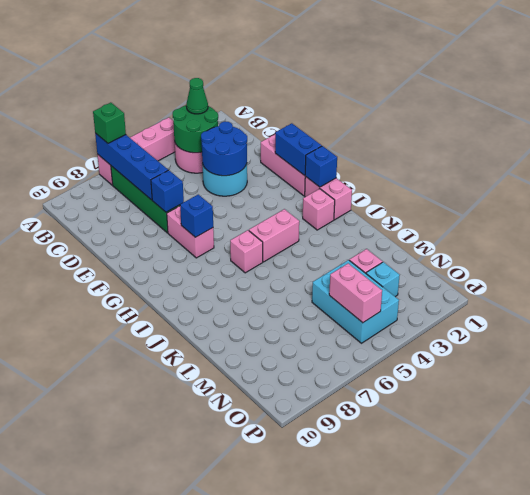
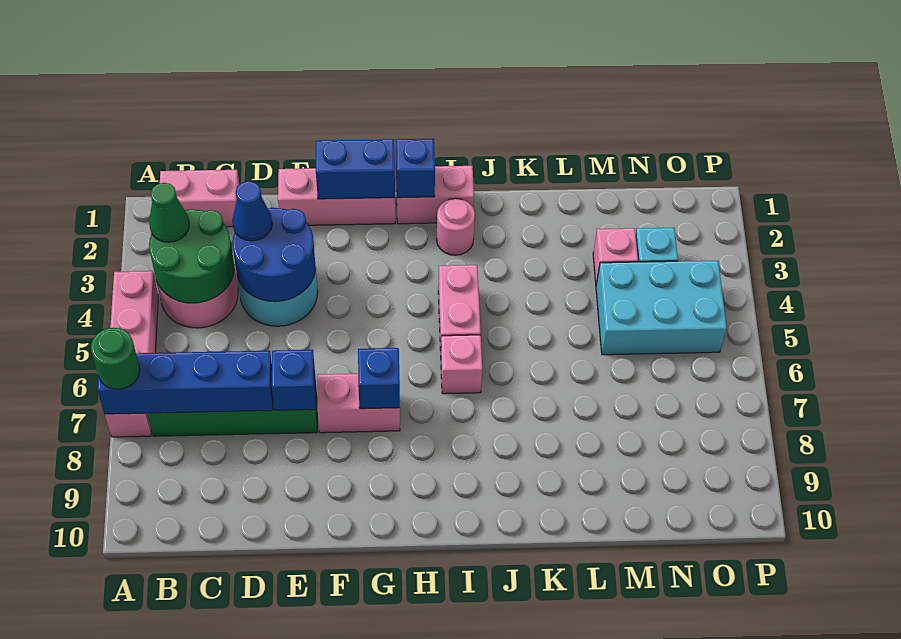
green brick A7 level 3 -> green round brick A7 level 3
none -> blue cone D3 level 3
pink brick I2 level 1 -> pink round brick I2 level 1
pink brick N5:O5 level 2 -> pink brick B1:C1 level 1

